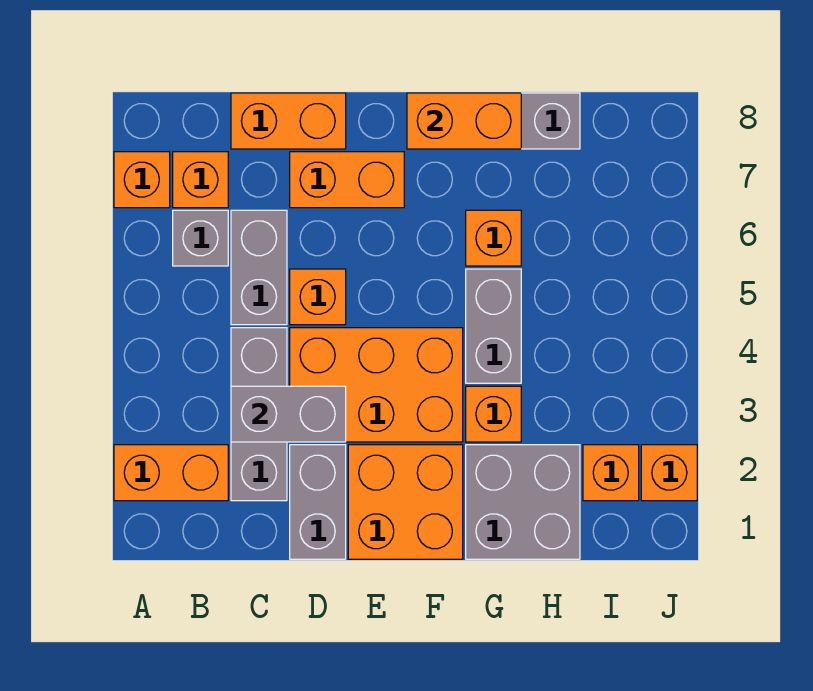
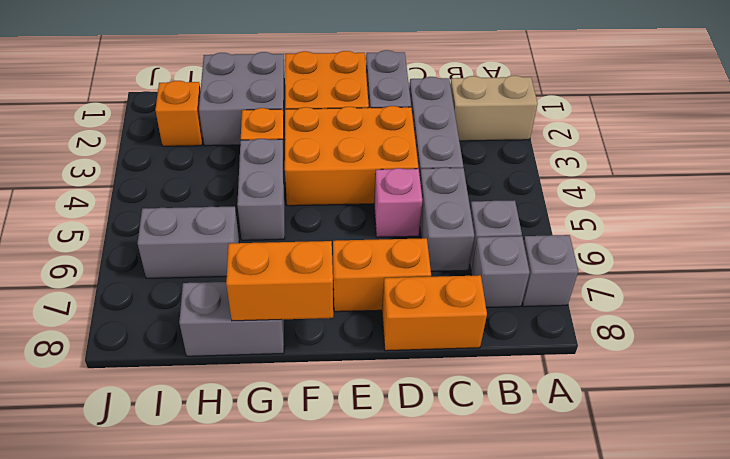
orange brick A2:B2 level 1 -> tan brick A2:B2 level 1
orange brick A7 level 1 -> grey brick A7 level 1
orange brick B7 level 1 -> grey brick B7 level 1
grey brick C3:D3 level 2 -> grey brick H6:I6 level 1
orange brick D5 level 1 -> pink brick D5 level 1
orange brick G6 level 1 -> none
orange brick J2 level 1 -> none

